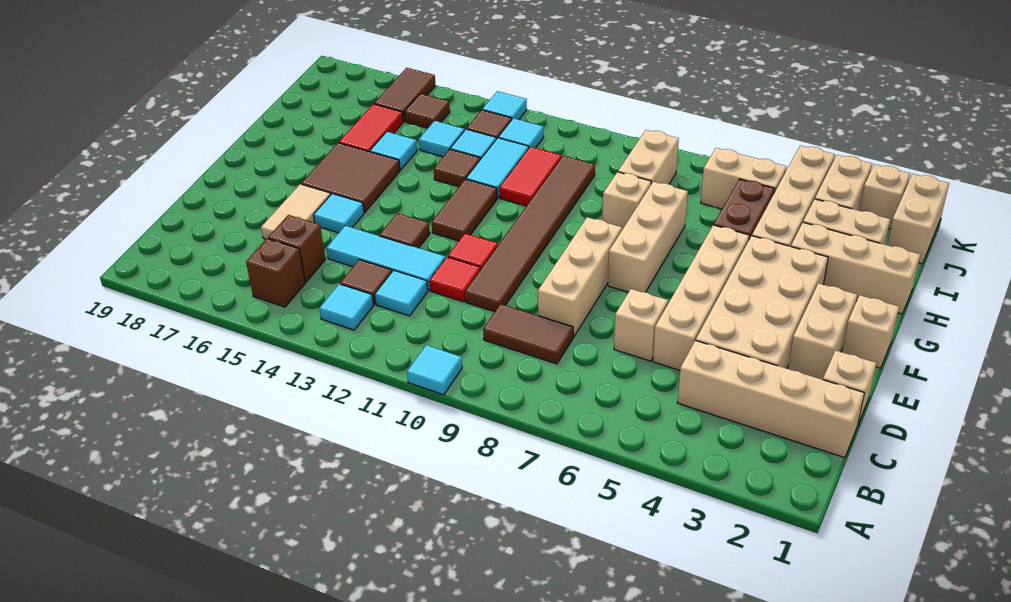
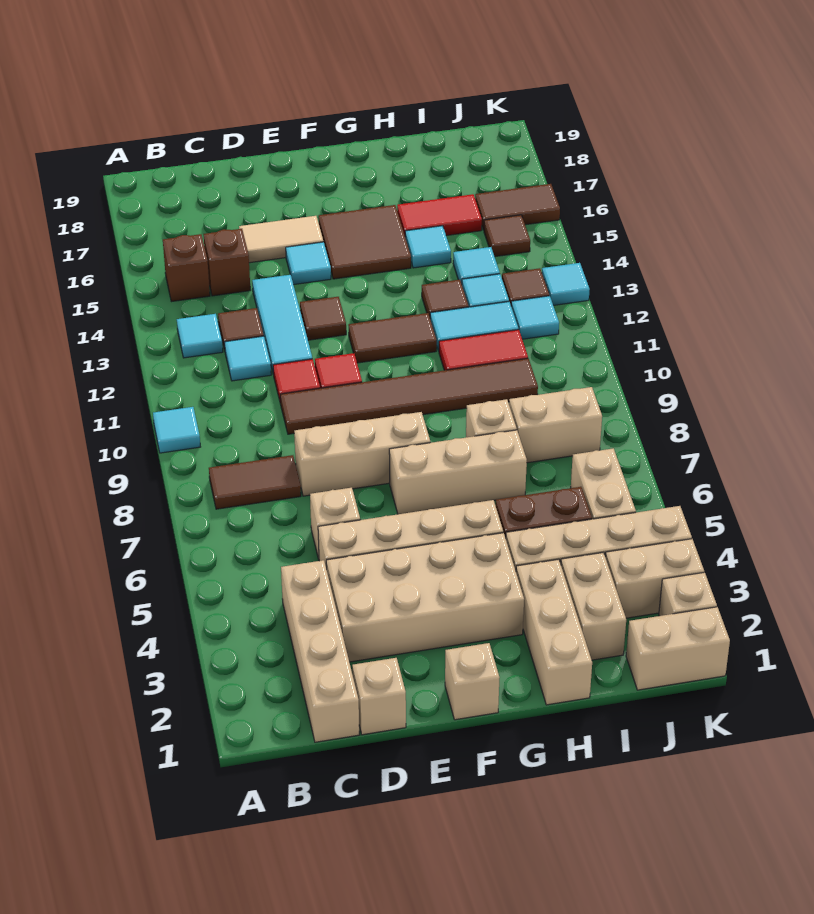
brown tile C8:C9 level 1 -> brown tile B8:C8 level 1
tan brick E2:F2 level 1 -> none

